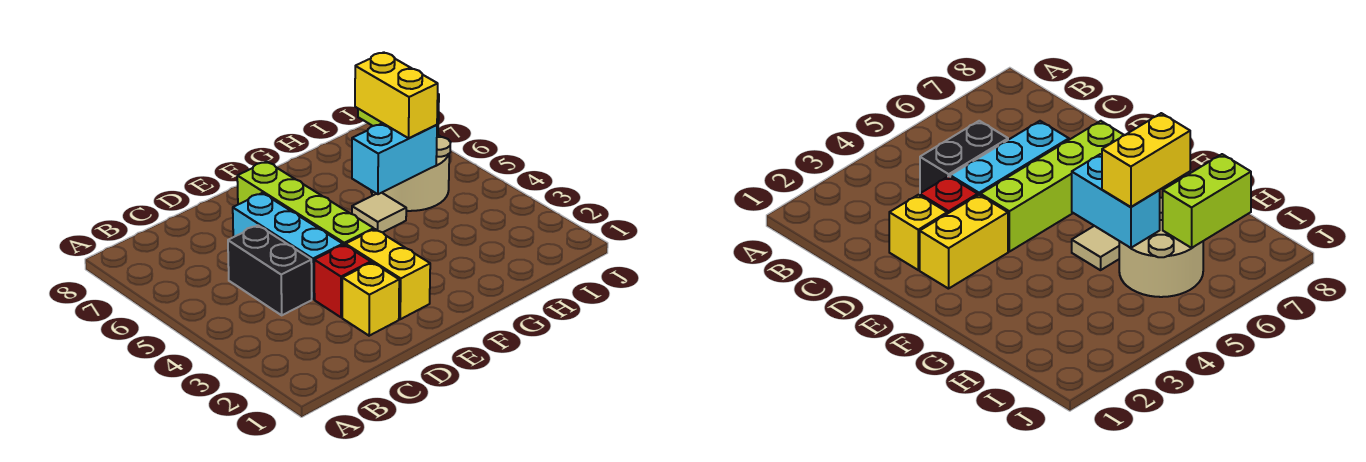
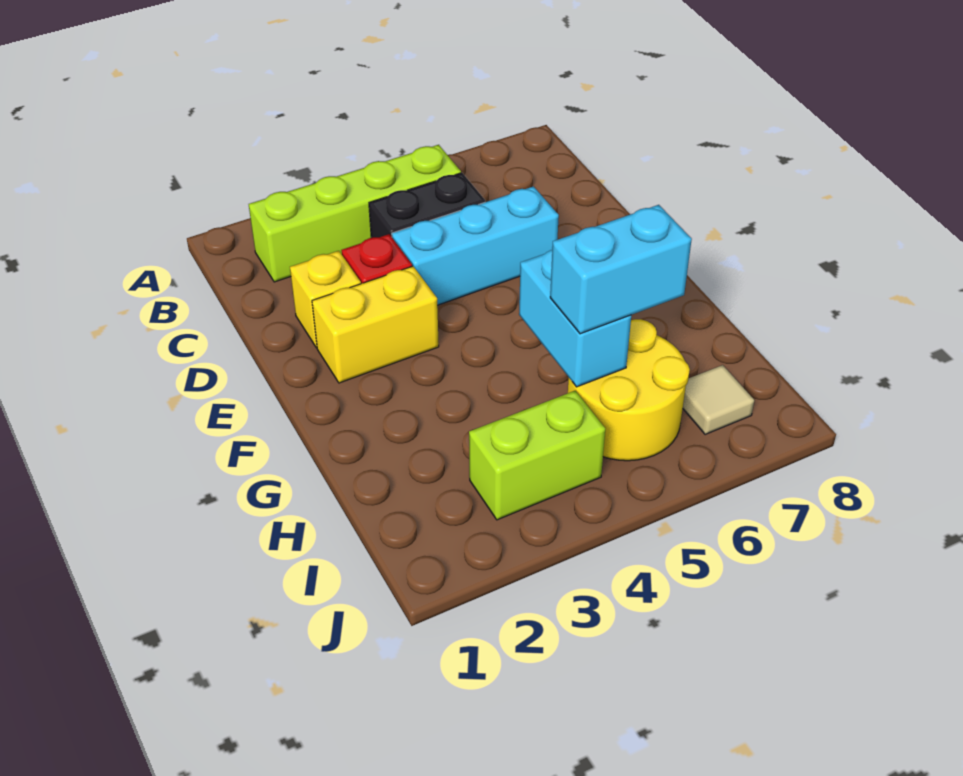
lime brick E4:E7 level 1 -> lime brick B2:B5 level 1
tan tile G5 level 1 -> tan tile I7 level 1
tan round brick H5:I6 level 1 -> yellow round brick H5:I6 level 1
yellow brick H5:H6 level 3 -> cyan brick H5:H6 level 3
lime brick I6:I7 level 2 -> lime brick I3:I4 level 1

